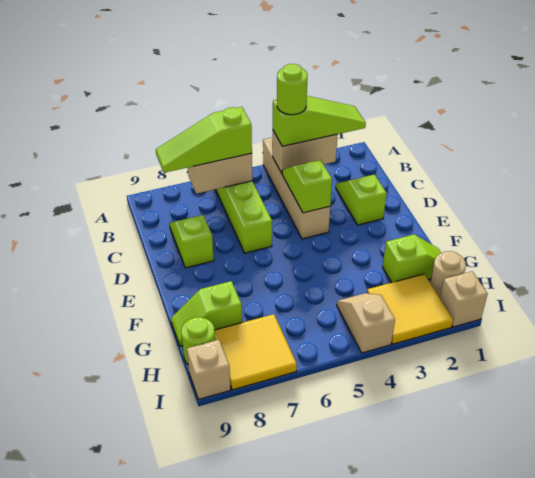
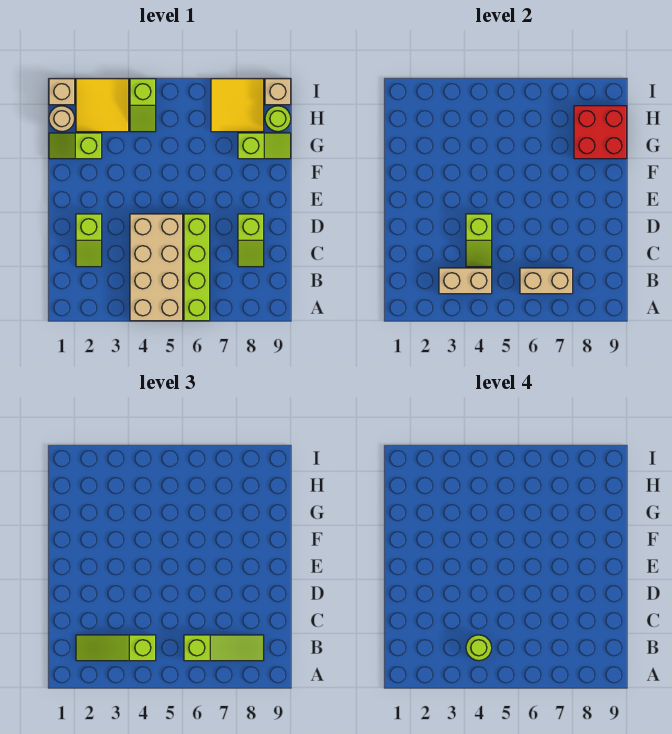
tan brick A4:D4 level 1 -> tan brick A4:D5 level 1
none -> red brick G8:H9 level 2
tan slope H4:I4 level 1 top I -> lime slope H4:I4 level 1 top I

